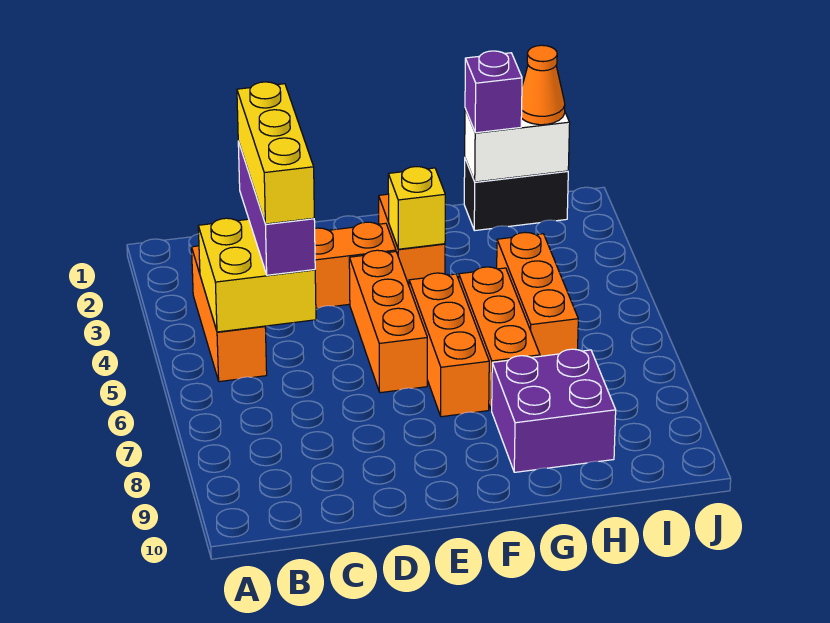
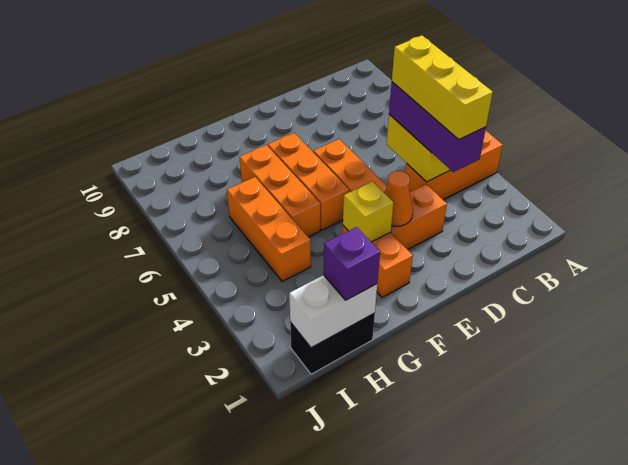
orange brick B3:B5 level 1 -> orange brick A4:C4 level 1
purple brick G8:H9 level 1 -> none
orange cone I1 level 3 -> orange cone E3 level 2

